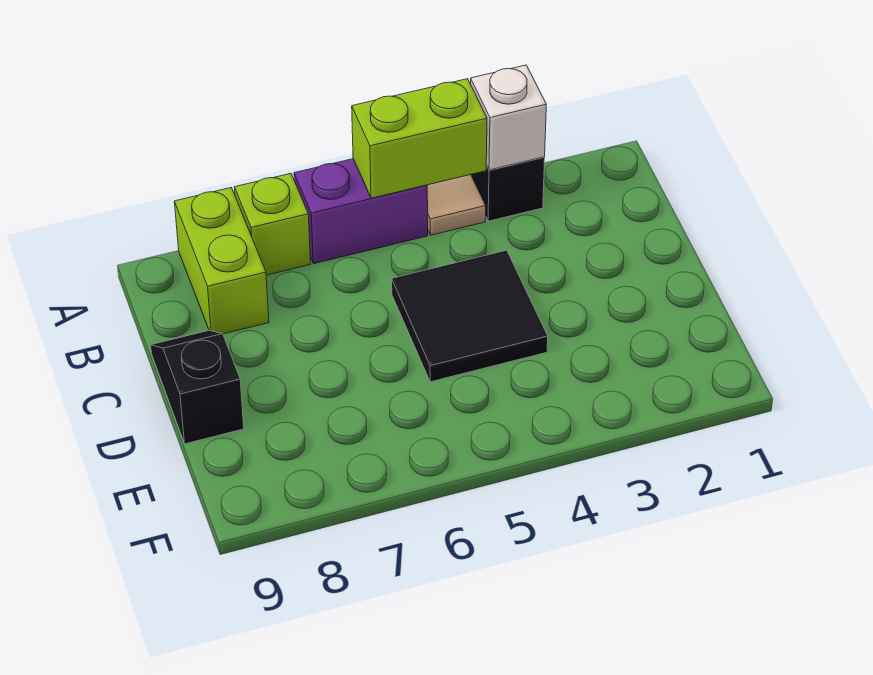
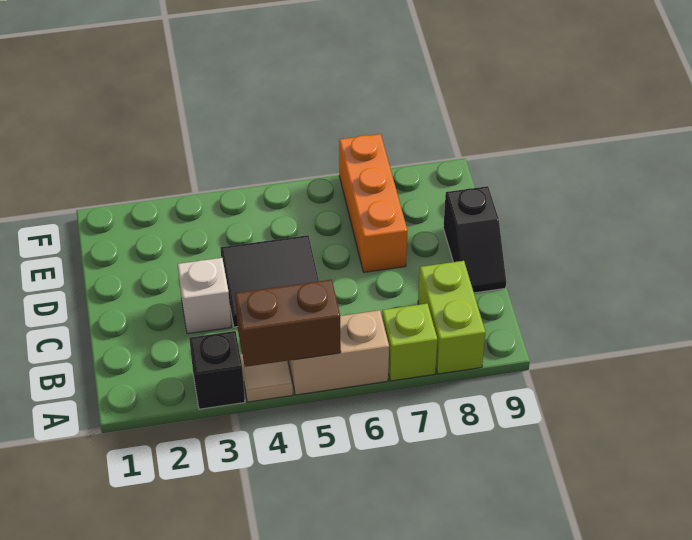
white brick A3 level 2 -> white brick C3 level 1
lime brick A4:A5 level 2 -> brown brick A4:A5 level 2
purple brick A5:A6 level 1 -> tan brick A5:A6 level 1
none -> orange brick D7:F7 level 1

